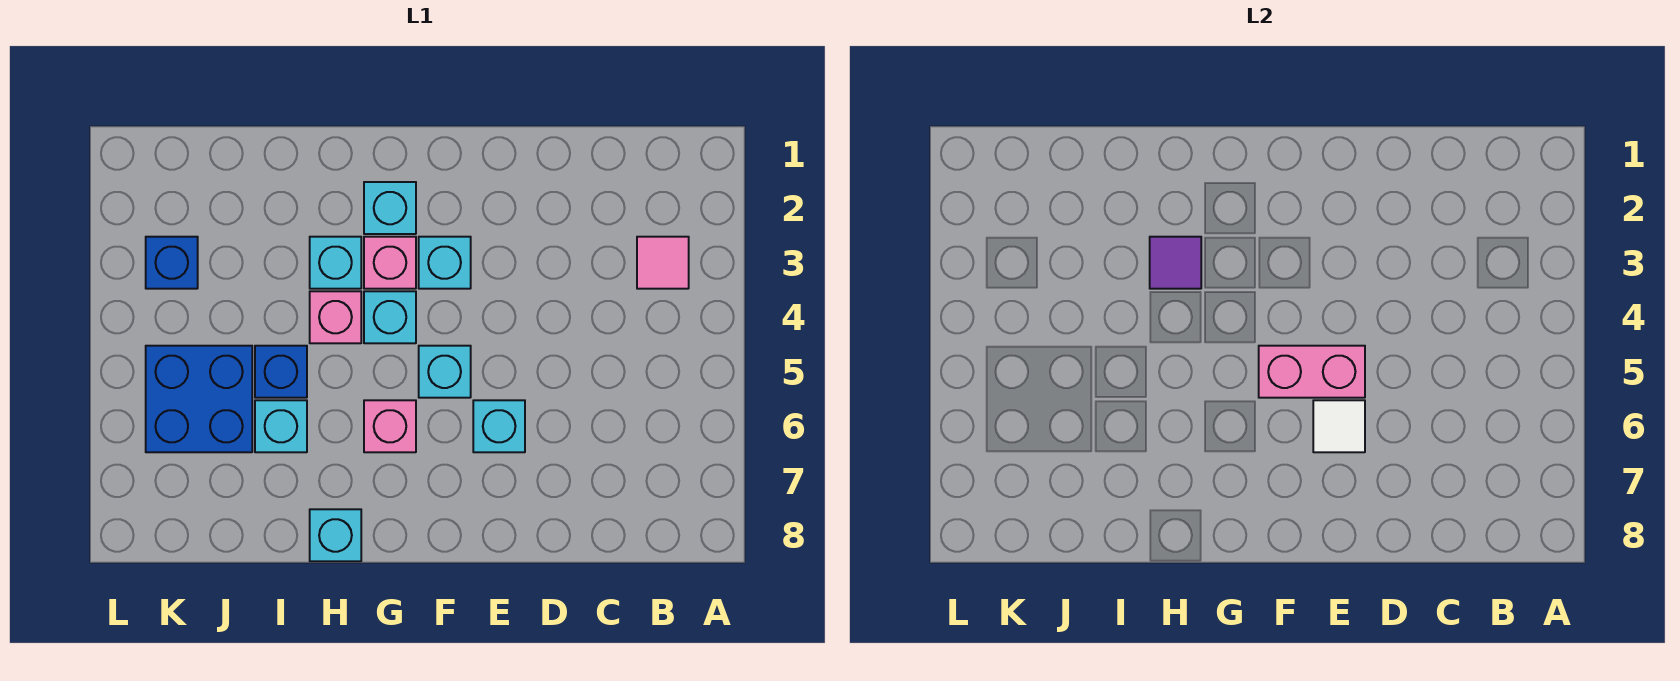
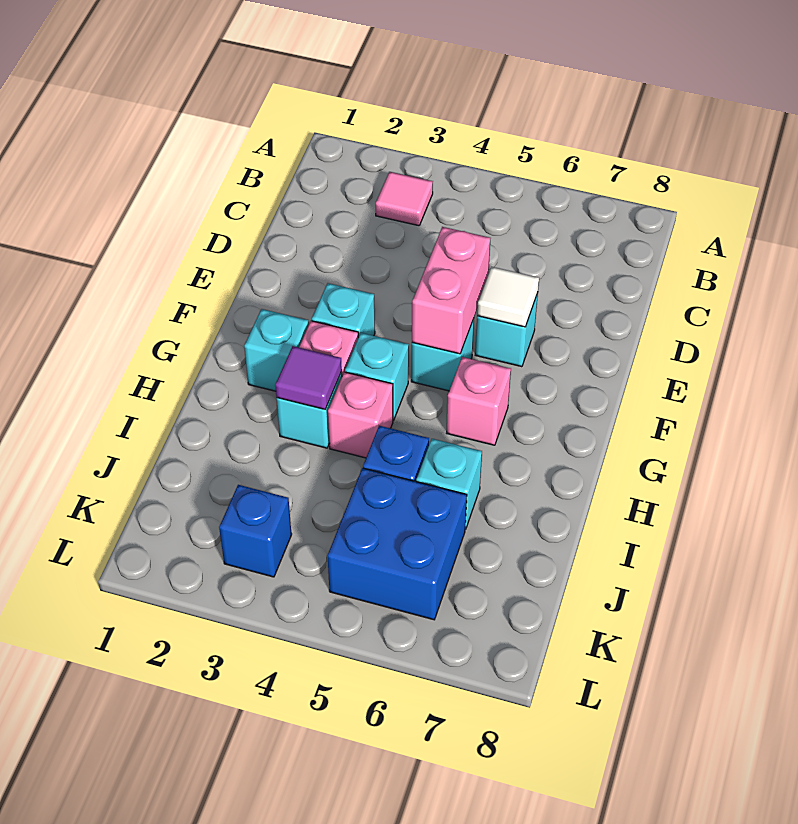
cyan brick H8 level 1 -> none

